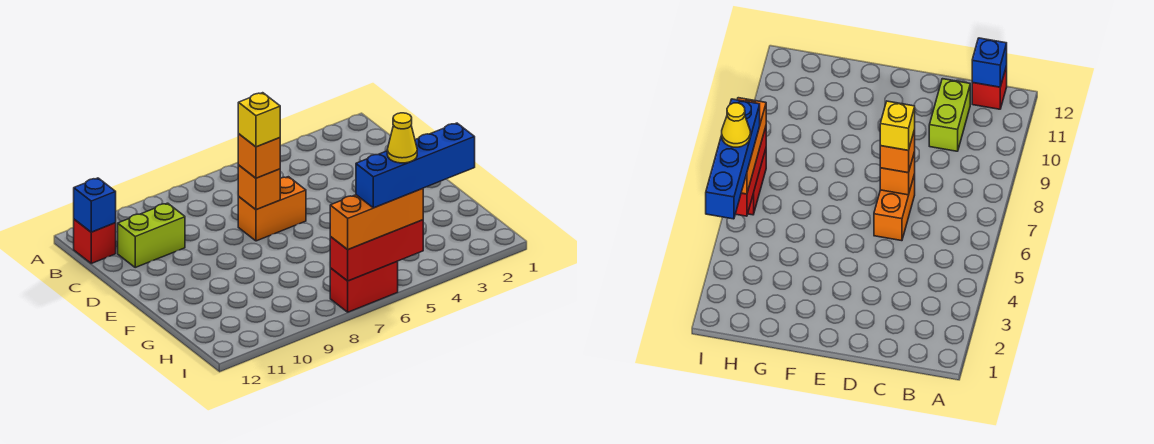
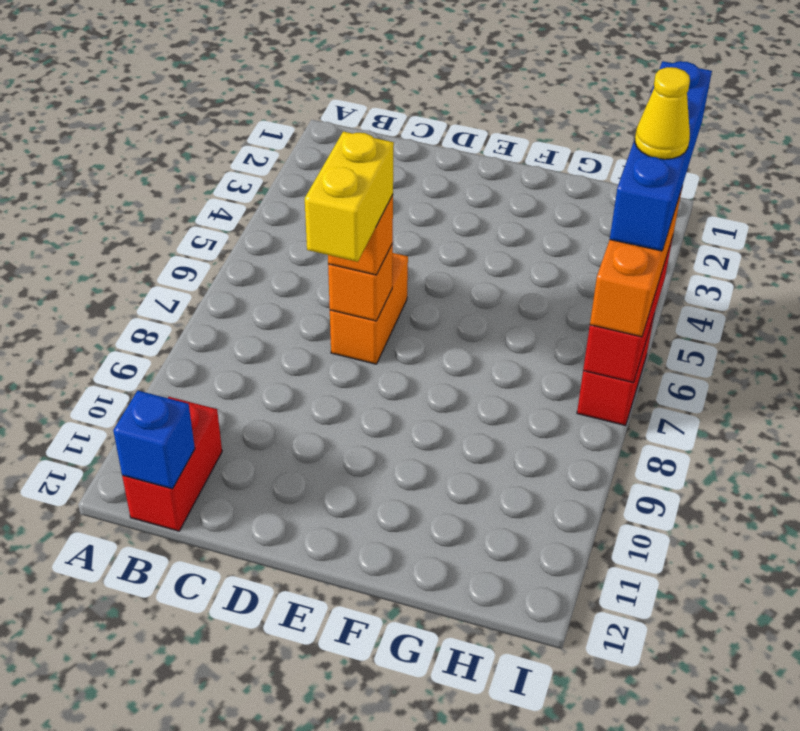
red brick B12 level 1 -> red brick B11:B12 level 1
lime brick C10:C11 level 1 -> none
yellow brick D7 level 4 -> yellow brick D7:D8 level 4

